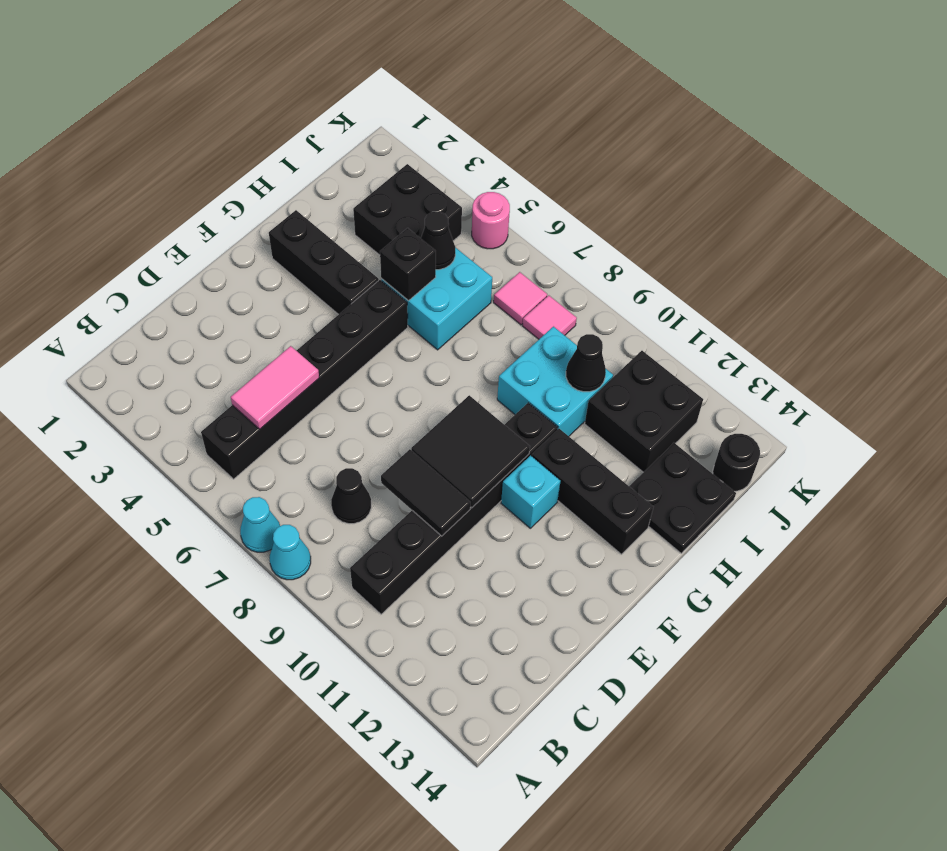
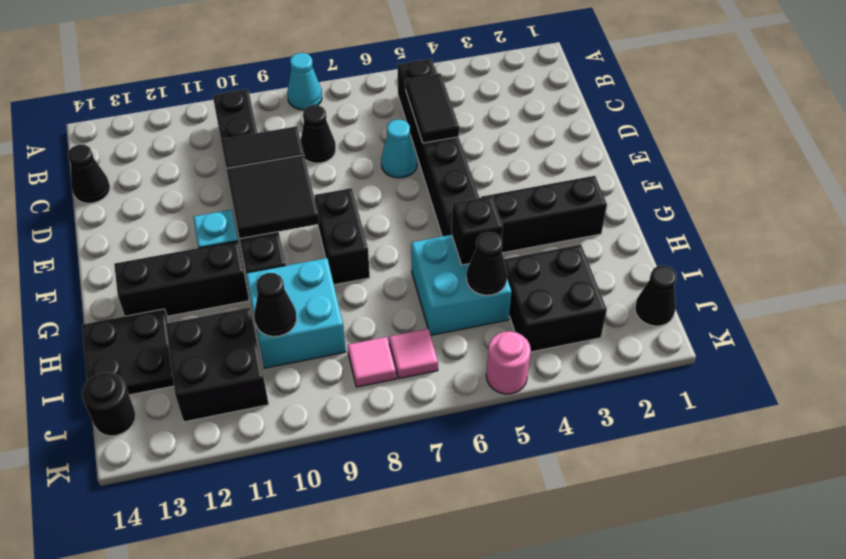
cyan cone A7 level 1 -> cyan cone D6 level 1
pink tile C5:D5 level 2 -> black tile C5:D5 level 2
none -> black cone C14 level 1
none -> black brick F8:G8 level 1
none -> black cone J1 level 1

